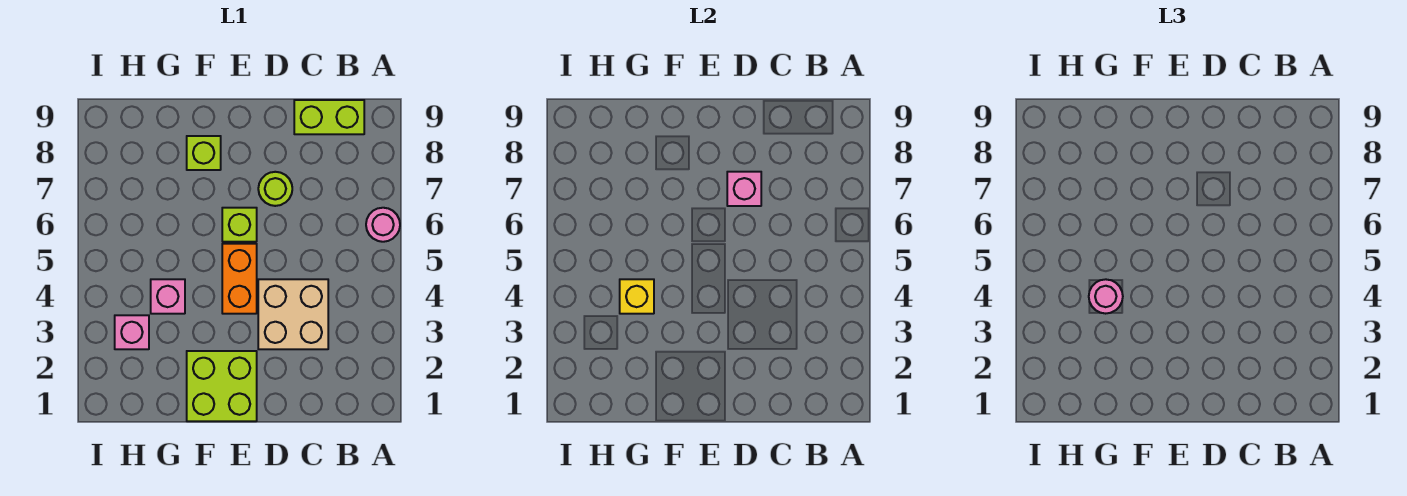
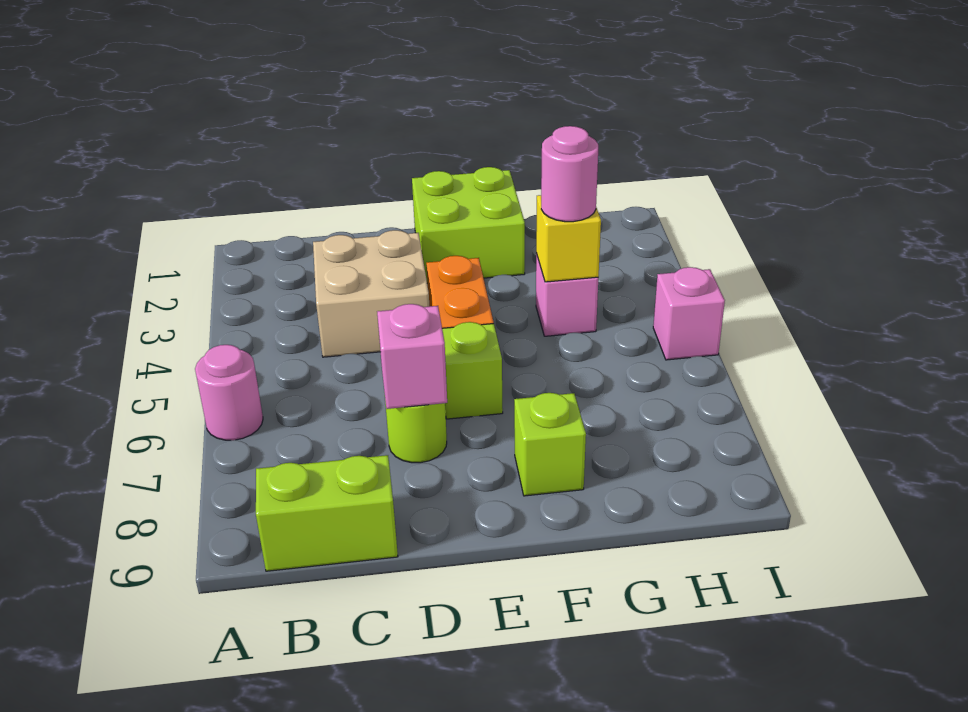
pink brick H3 level 1 -> pink brick I5 level 1

